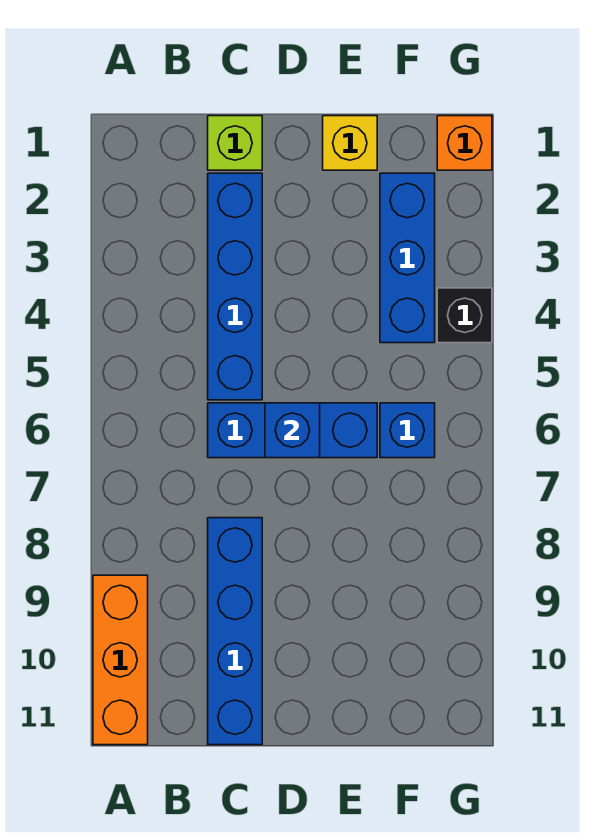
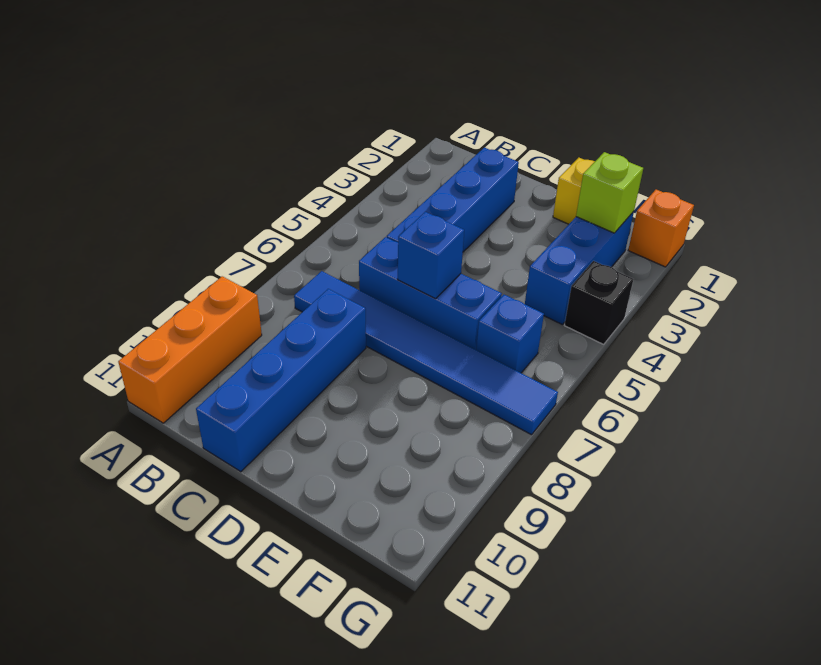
none -> blue tile B7:G7 level 1
lime brick C1 level 1 -> lime brick F2 level 2

